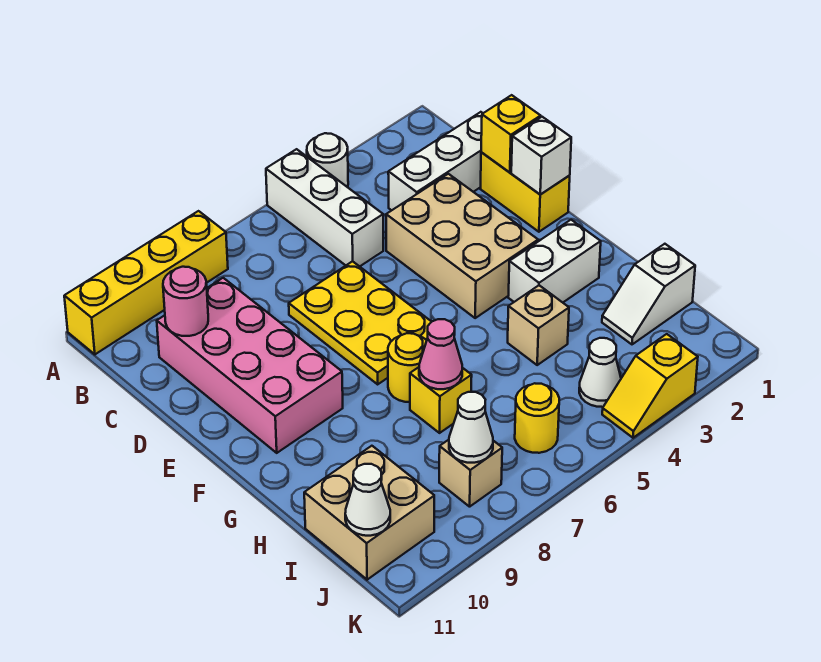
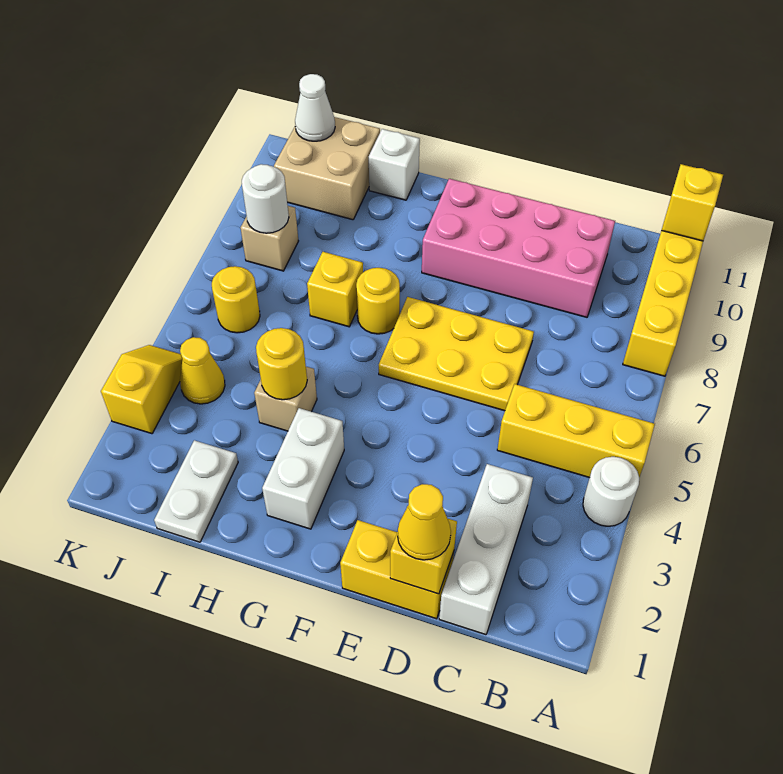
white brick A5:C5 level 1 -> yellow brick A5:C5 level 1
none -> yellow brick A11 level 2
pink round brick C10 level 2 -> none
none -> yellow cone D1 level 3
tan brick D3:F4 level 1 -> none
white brick E1 level 2 -> white brick H11 level 1
none -> yellow round brick H4 level 2
pink cone H7 level 2 -> none
white slope I1:I2 level 1 top 1 -> white plate I1:I2 level 1
white cone J4 level 1 -> yellow cone J4 level 1
white cone J8 level 2 -> white round brick J8 level 2

